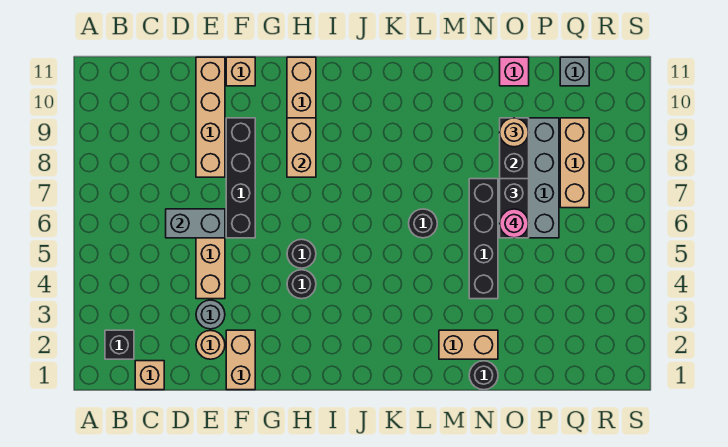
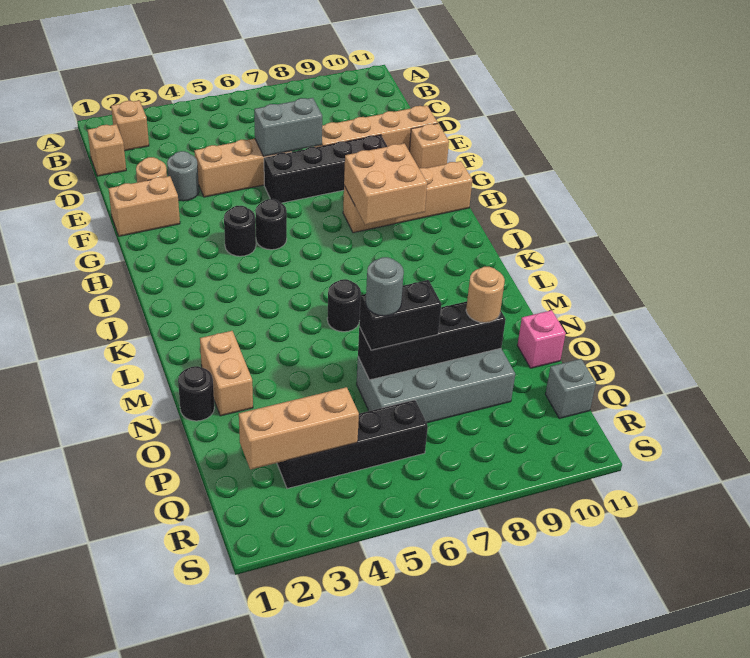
black brick B2 level 1 -> tan brick B2 level 1
grey brick D6:E6 level 2 -> grey brick E6:E7 level 2
tan brick H8:H9 level 2 -> tan brick H8:I9 level 2
black brick N4:N7 level 1 -> black brick Q3:Q6 level 1
pink round brick O6 level 4 -> grey round brick O6 level 4
tan brick Q7:Q9 level 1 -> tan brick Q2:Q4 level 2

